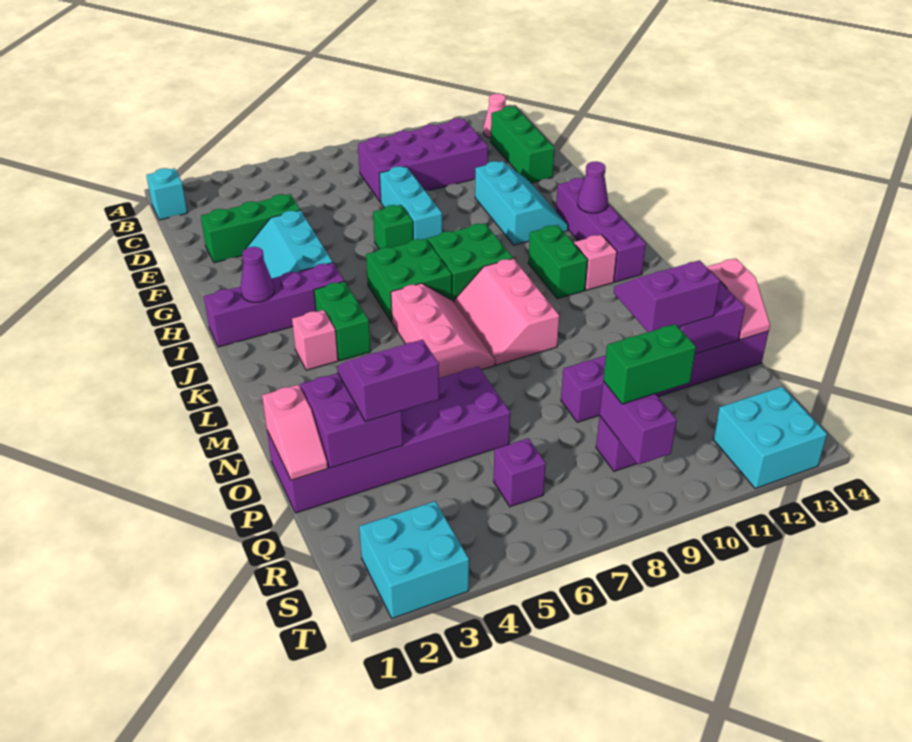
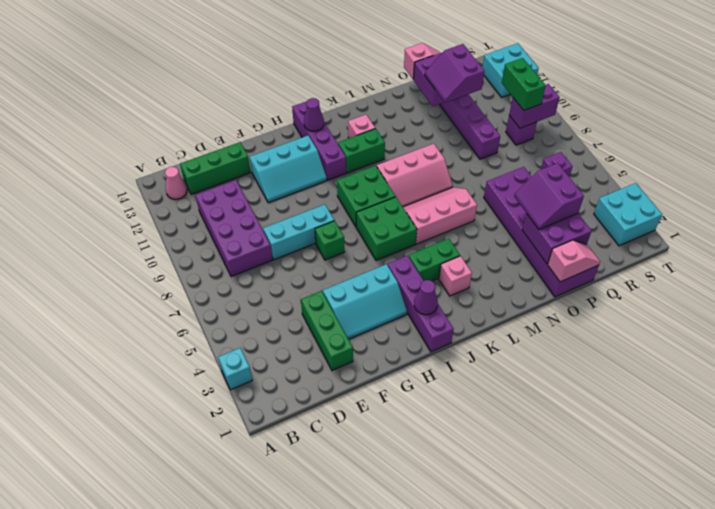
cyan brick B1 level 1 -> cyan brick A3 level 1
cyan slope F11:H12 level 1 top 11 -> cyan slope F11:H12 level 1 top 12
purple brick H13:K13 level 1 -> purple brick I11:I14 level 1

